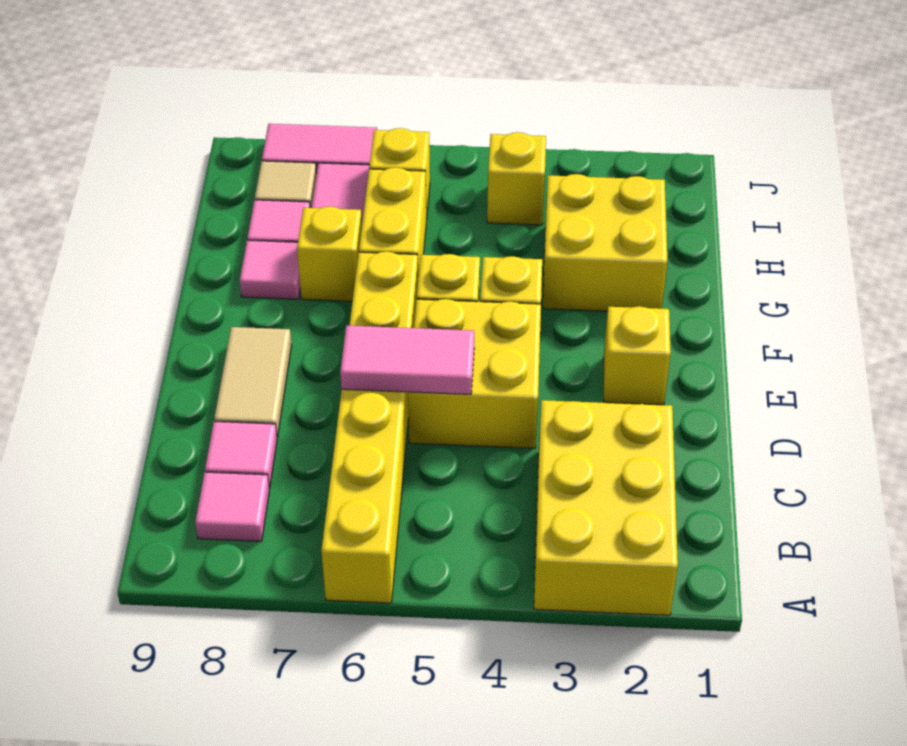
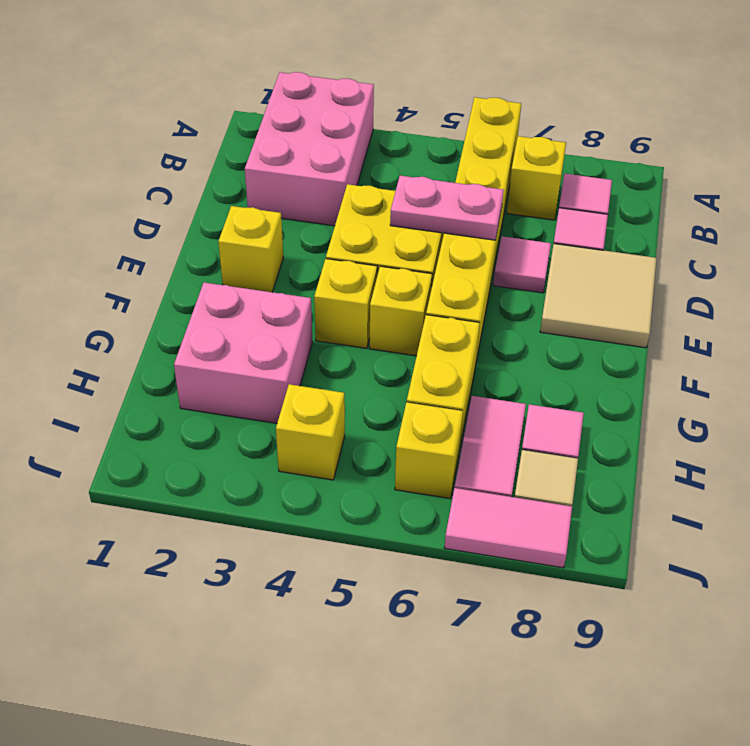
yellow brick A2:C3 level 1 -> pink brick A2:C3 level 1
pink tile D5:D6 level 2 -> pink plate D5:D6 level 2
tan tile D8:E8 level 1 -> tan tile D8:E9 level 1
yellow brick G2:H3 level 1 -> pink brick G2:H3 level 1
yellow brick G7 level 1 -> yellow brick B7 level 1
pink tile G8 level 1 -> pink tile D7 level 1

